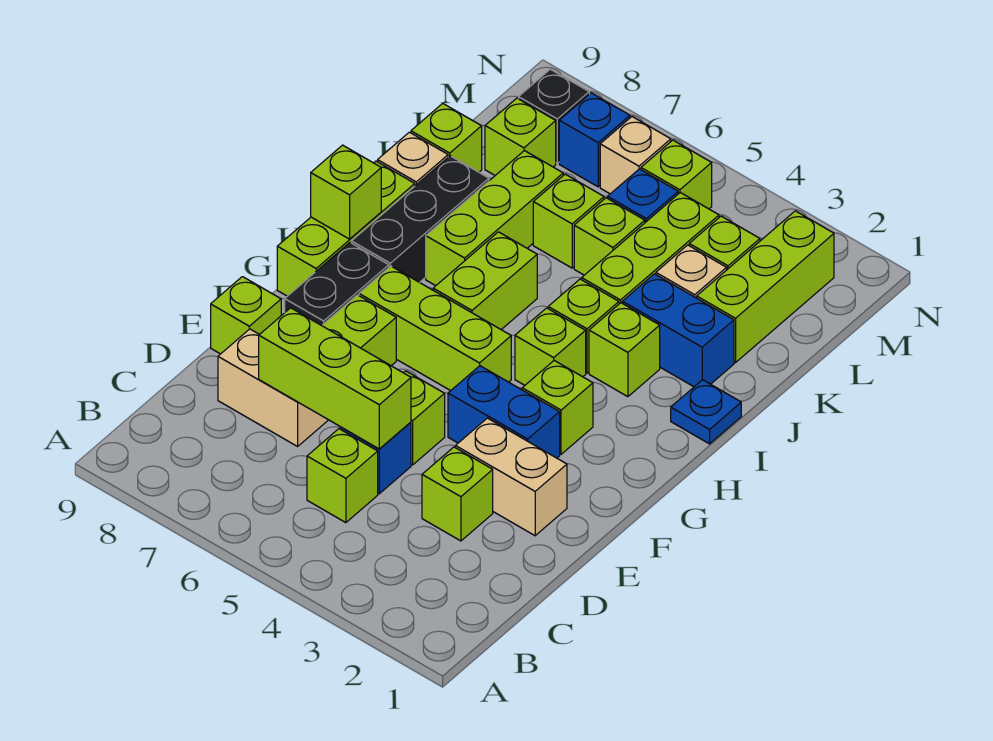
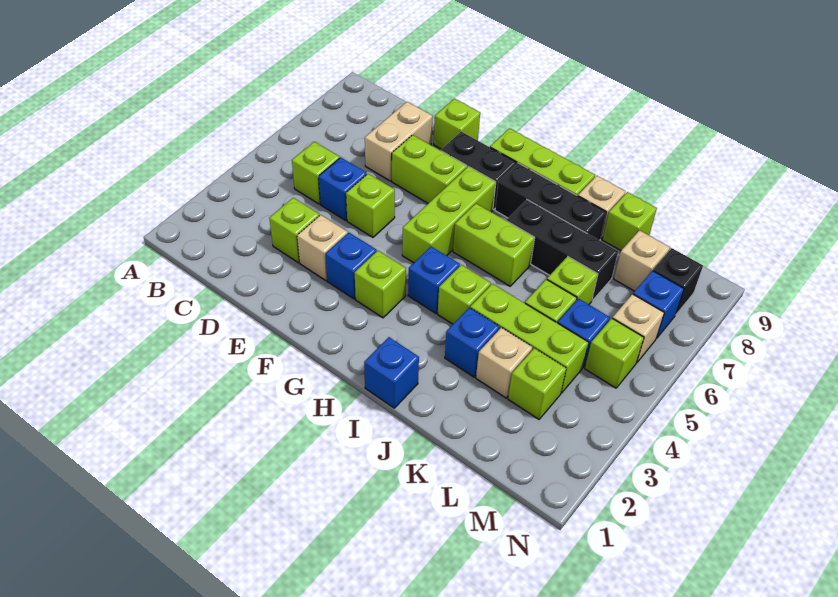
lime brick D5:D7 level 2 -> none
tan brick E2:E3 level 1 -> tan brick E3 level 1
blue brick F3:F4 level 1 -> blue brick F3 level 1
lime brick H4 level 1 -> blue brick H4 level 1
lime brick H9 level 2 -> none
blue plate I1 level 1 -> blue brick I1 level 1
lime brick I3 level 1 -> none
lime brick I7:K7 level 1 -> black brick I7:K7 level 1
blue brick J2:J3 level 1 -> blue brick J3 level 1
lime brick K2:M2 level 1 -> none
lime brick L8 level 1 -> tan brick L8 level 1

